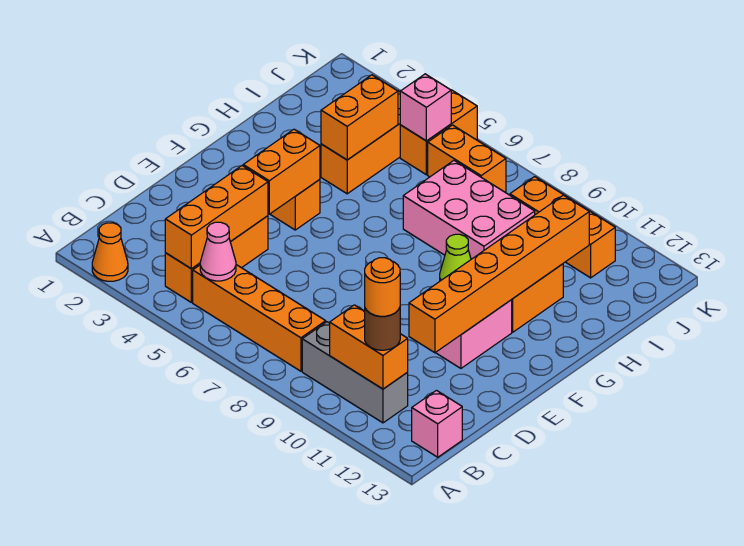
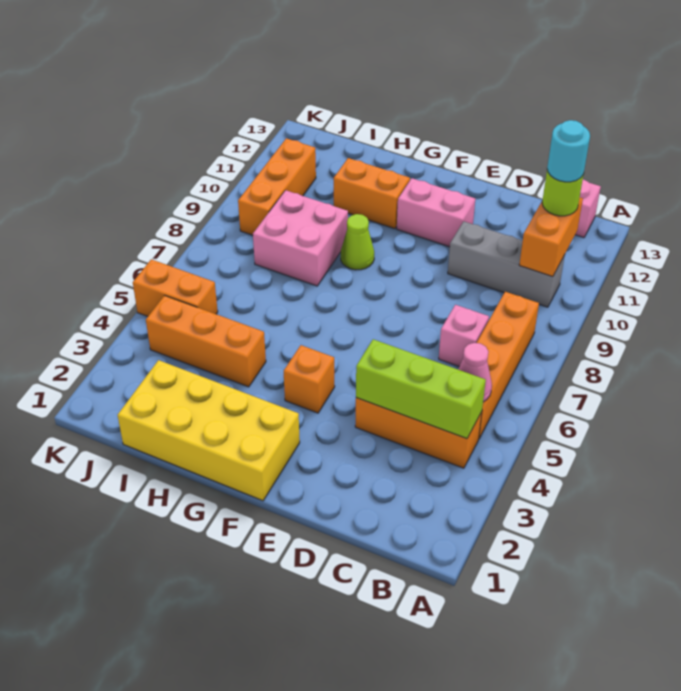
orange cone A2 level 1 -> none
orange brick B4:D4 level 2 -> lime brick B4:D4 level 2
grey brick B9:B11 level 1 -> grey brick B10:D10 level 1
brown round brick B11 level 3 -> lime round brick B11 level 3
orange round brick B11 level 4 -> cyan round brick B11 level 4
orange brick D11:I11 level 2 -> none
orange brick E4:F4 level 2 -> none
none -> yellow brick F1:I2 level 1
orange brick H4:I4 level 2 -> none
pink brick H7:I9 level 1 -> pink brick H8:I9 level 1
pink brick J5 level 2 -> pink brick C7 level 1
orange brick J6:J7 level 1 -> none

